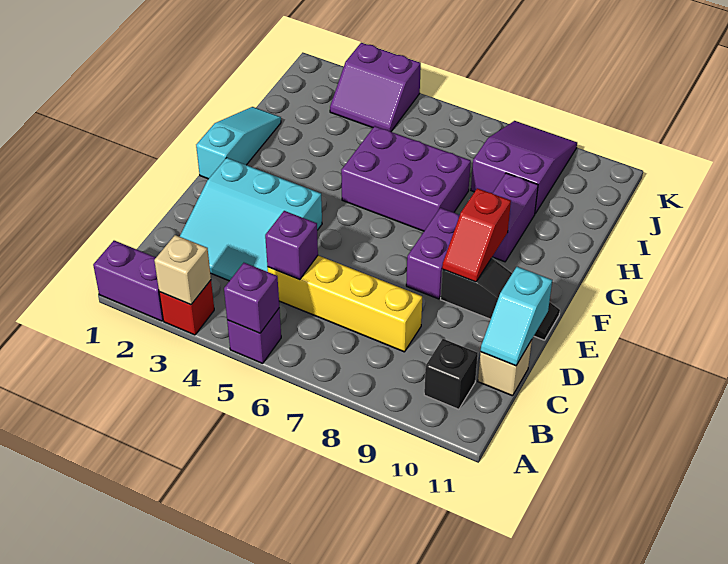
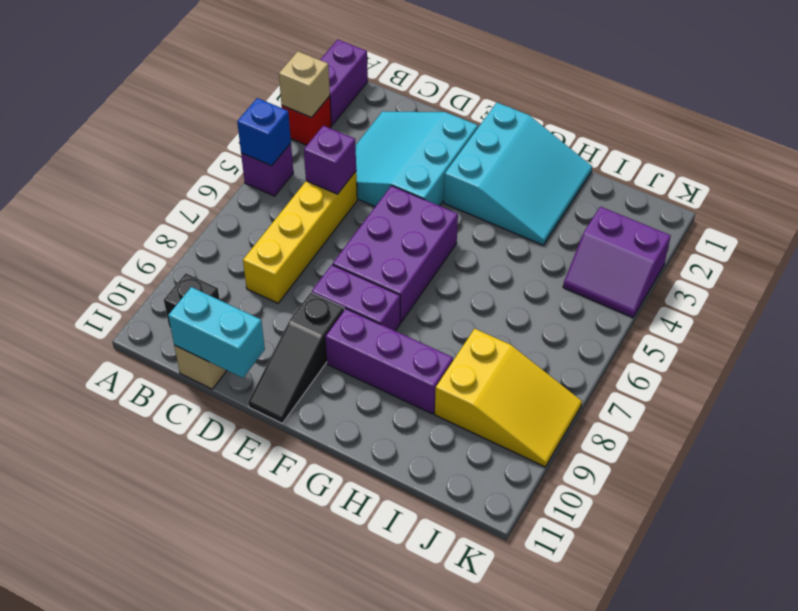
purple brick A5 level 2 -> blue brick A5 level 2
cyan slope C11:D11 level 2 top D -> cyan brick C11:D11 level 2
red slope E9:F9 level 2 top F -> none
cyan slope F1:H1 level 1 top F -> cyan slope F1:H3 level 1 top F
purple brick G5:H7 level 1 -> purple brick E5:F7 level 1
purple brick G9:H9 level 1 -> purple brick F9:H9 level 1
purple slope I8:K9 level 1 top I -> yellow slope I8:K9 level 1 top I
purple slope J3:K4 level 1 top K -> purple slope J3:K4 level 1 top 3

